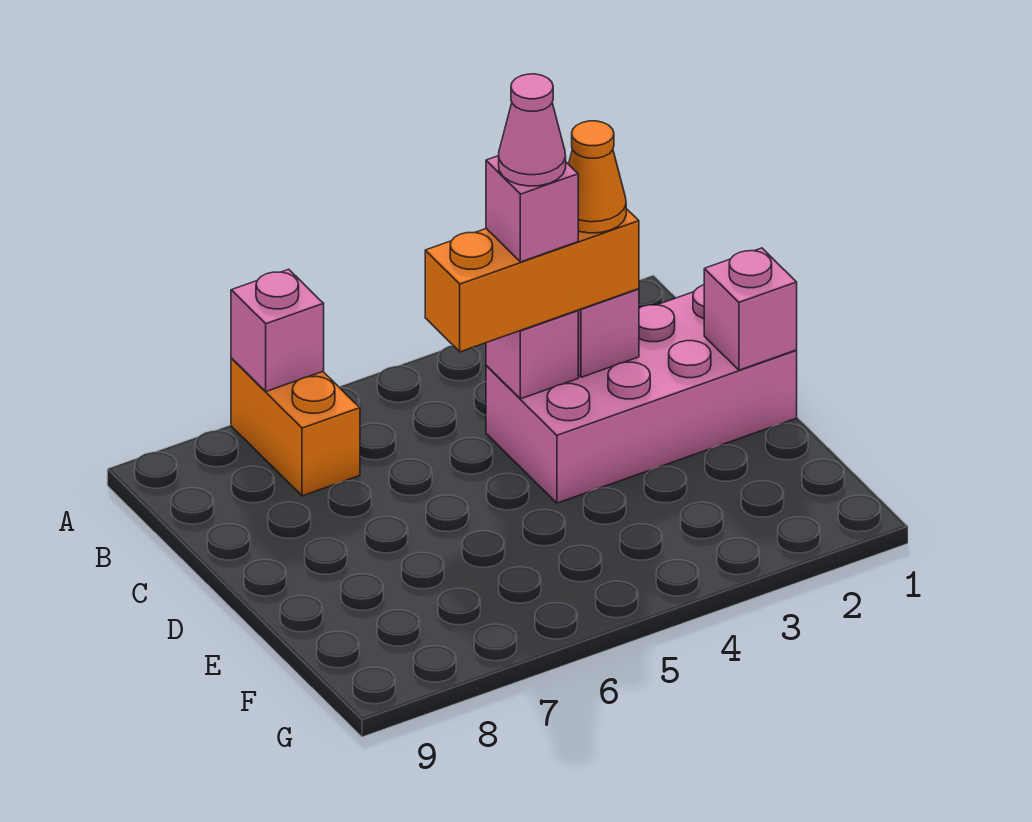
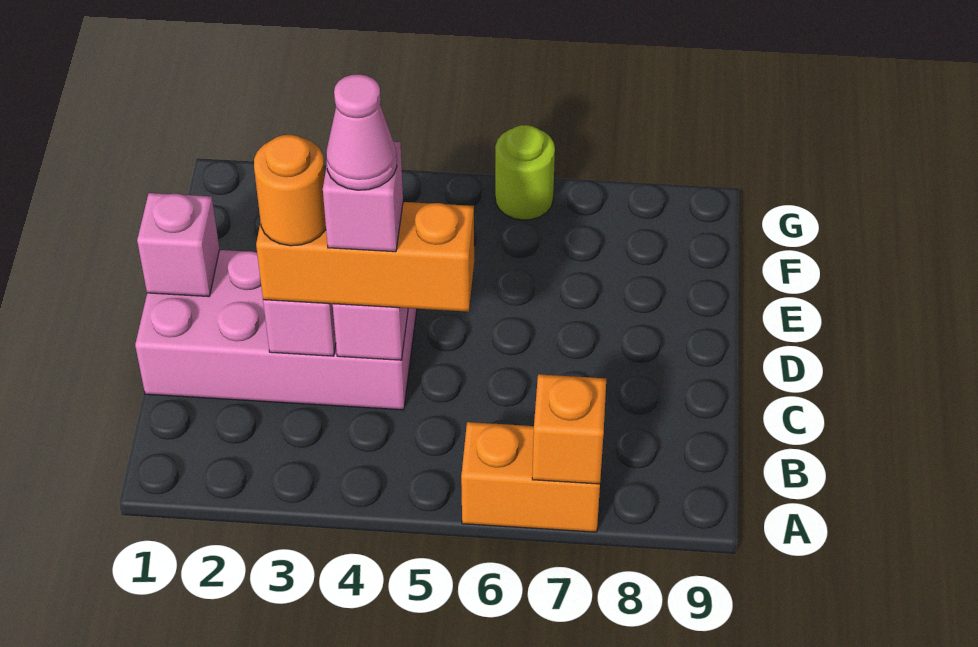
orange brick A7:B7 level 1 -> orange brick A6:A7 level 1
pink brick A7 level 2 -> orange brick A7 level 2
orange cone C3 level 4 -> orange round brick C3 level 4
none -> lime round brick G6 level 1

